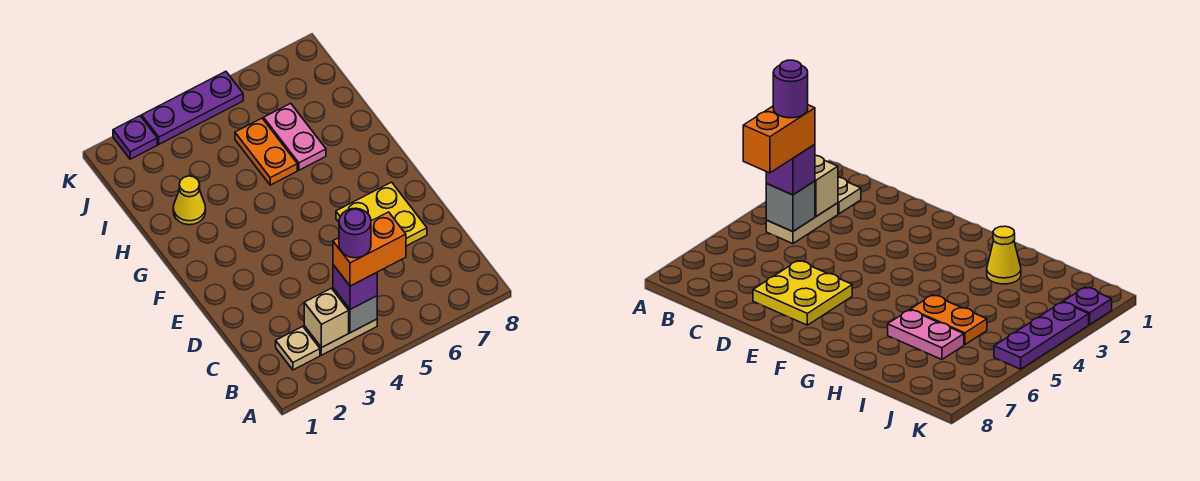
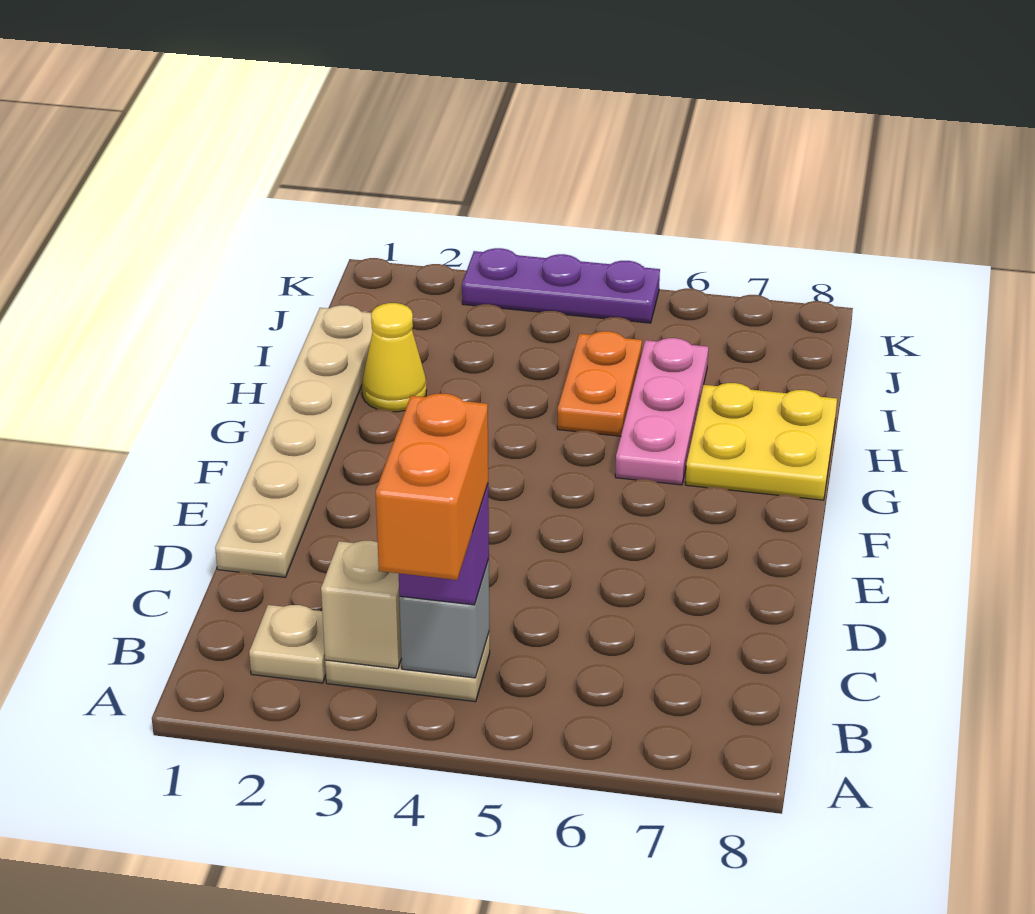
orange brick B4:B5 level 4 -> orange brick A4:B4 level 4
purple round brick B4 level 5 -> none
none -> tan plate D1:I1 level 1
yellow plate D6:E7 level 1 -> yellow plate G7:H8 level 1
pink plate H6:I6 level 1 -> pink plate G6:I6 level 1
purple plate K2 level 1 -> none

